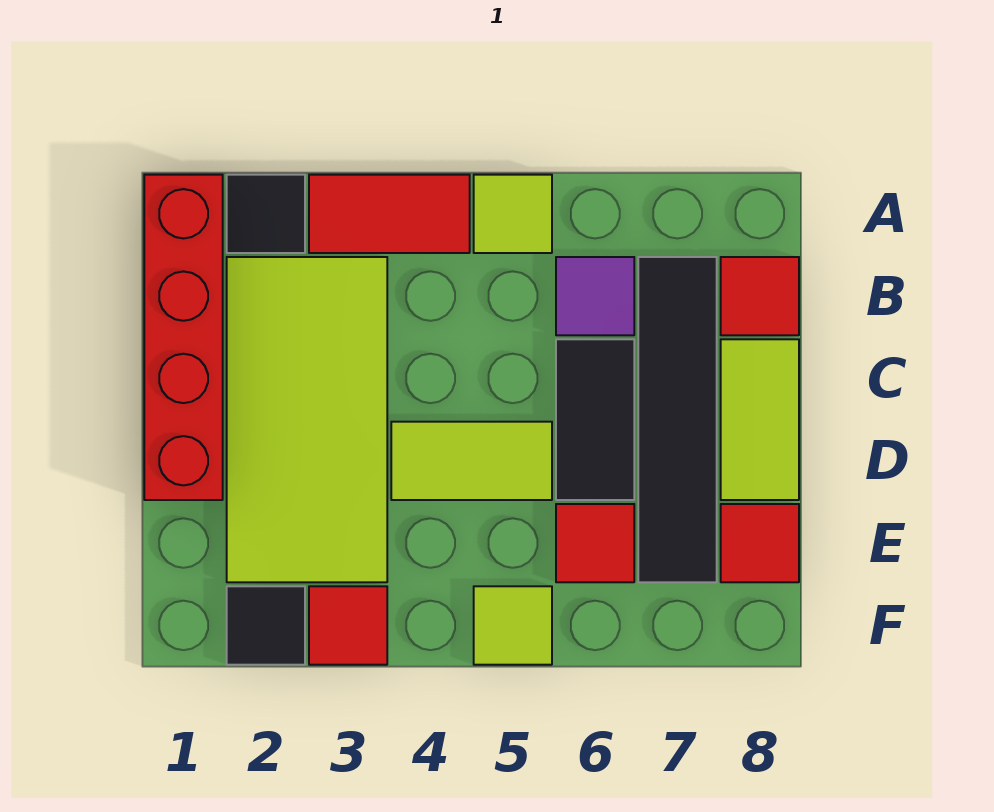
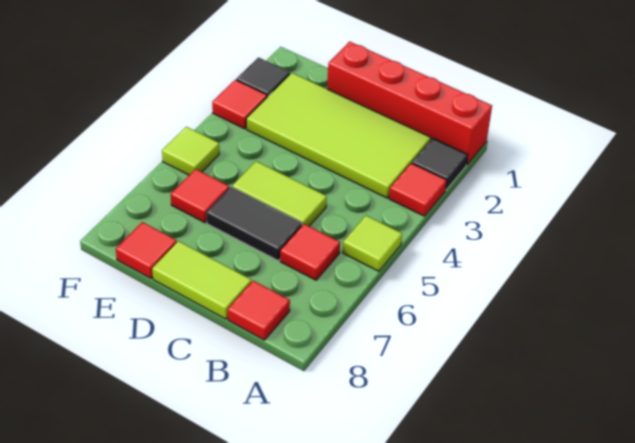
red tile A3:A4 level 1 -> red tile A3 level 1
purple tile B6 level 1 -> red tile B6 level 1
black tile B7:E7 level 1 -> none
lime tile D4:D5 level 1 -> lime tile C5:D5 level 1

